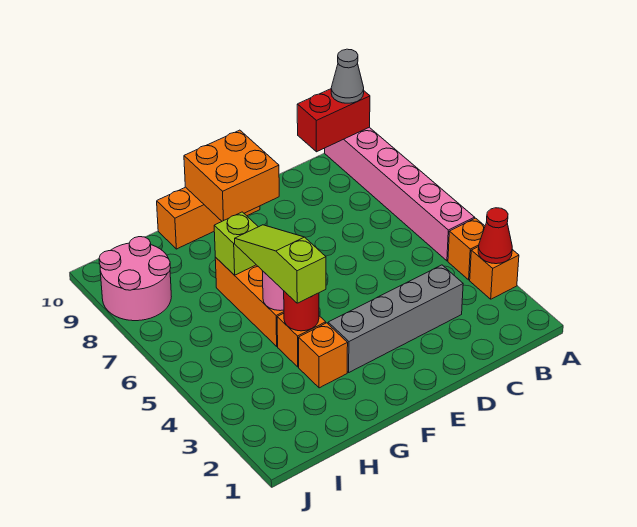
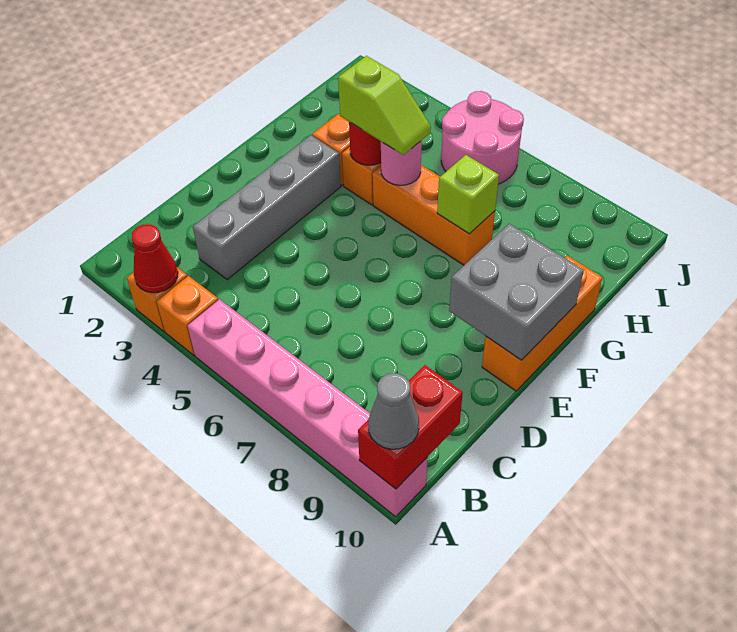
orange brick E9:F10 level 2 -> grey brick E9:F10 level 2
lime slope G4:G6 level 3 top 4 -> lime slope G4:G5 level 3 top 4
pink round brick I8:J9 level 1 -> pink round brick I5:J6 level 1

